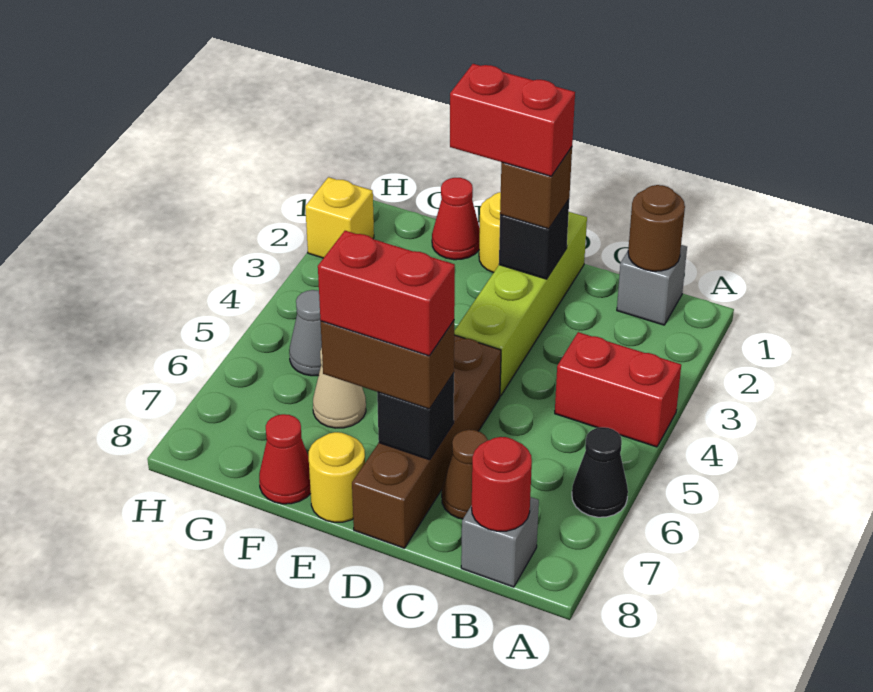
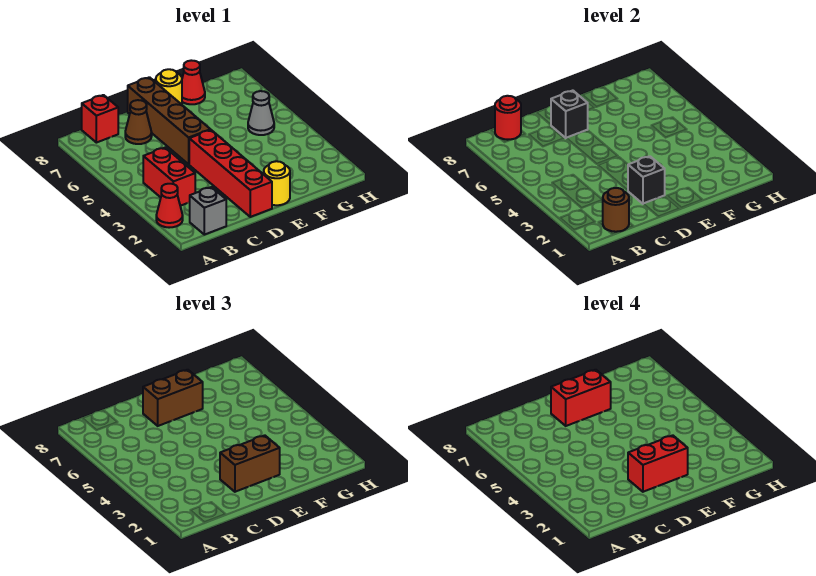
red brick A4:B4 level 1 -> red brick B3:B4 level 1
black cone A6 level 1 -> none
grey brick B8 level 1 -> red brick B8 level 1
lime brick D1:D4 level 1 -> red brick D1:D4 level 1
brown brick D2 level 3 -> brown brick D2:E2 level 3
red cone F1 level 1 -> red cone A2 level 1
tan cone F6 level 1 -> none
yellow brick H2 level 1 -> none

